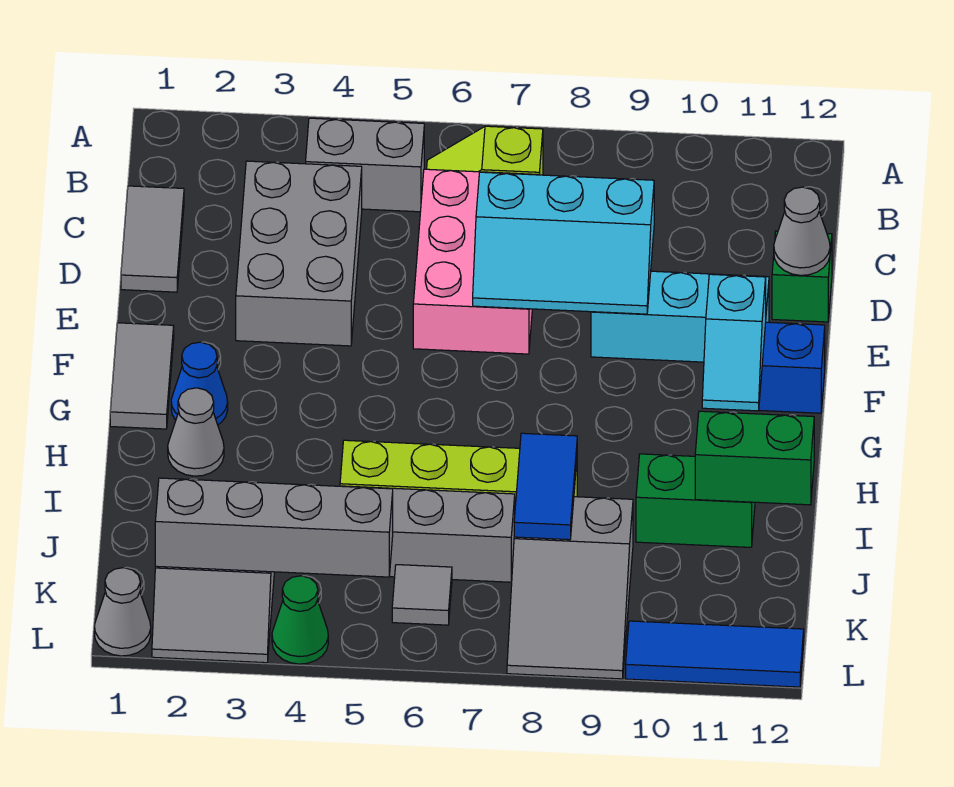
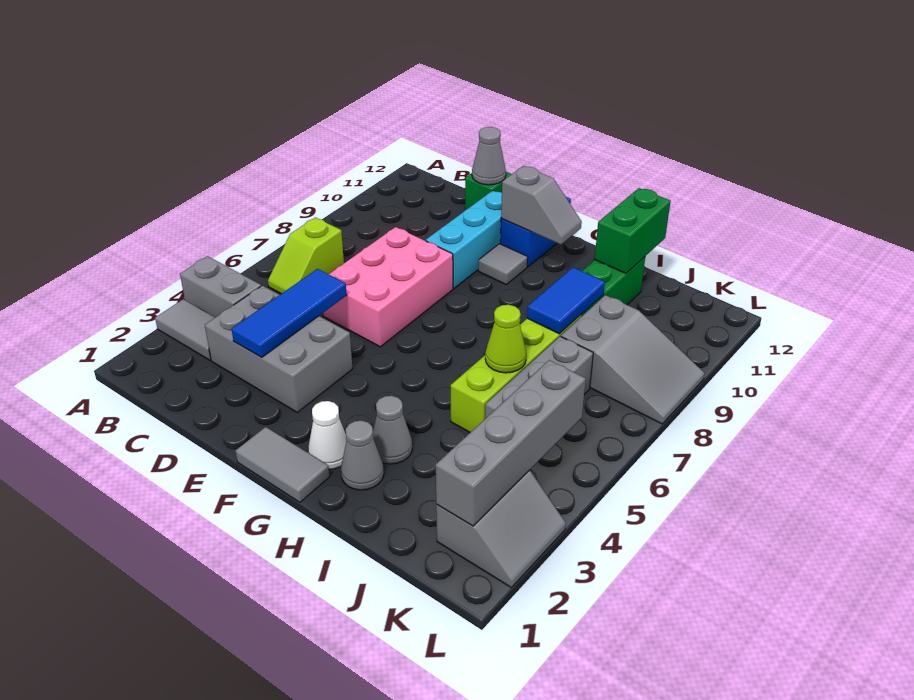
grey brick B4:B5 level 1 -> grey brick A4:B4 level 1
grey tile C1:D1 level 1 -> grey tile A3:B3 level 1
pink brick C6:E7 level 1 -> pink brick D6:E8 level 1
cyan slope D7:E9 level 2 top D -> none
cyan slope F11:G11 level 2 top F -> grey slope F11:G11 level 2 top F
blue cone G2 level 1 -> white cone G2 level 1
none -> lime cone I6 level 2
blue tile I8:J8 level 2 -> blue tile I8:I9 level 2
grey tile K6 level 1 -> grey tile F10 level 1
grey cone L1 level 1 -> grey cone H3 level 1
green cone L4 level 1 -> none
blue tile L10:L12 level 1 -> blue tile D3:D5 level 2

